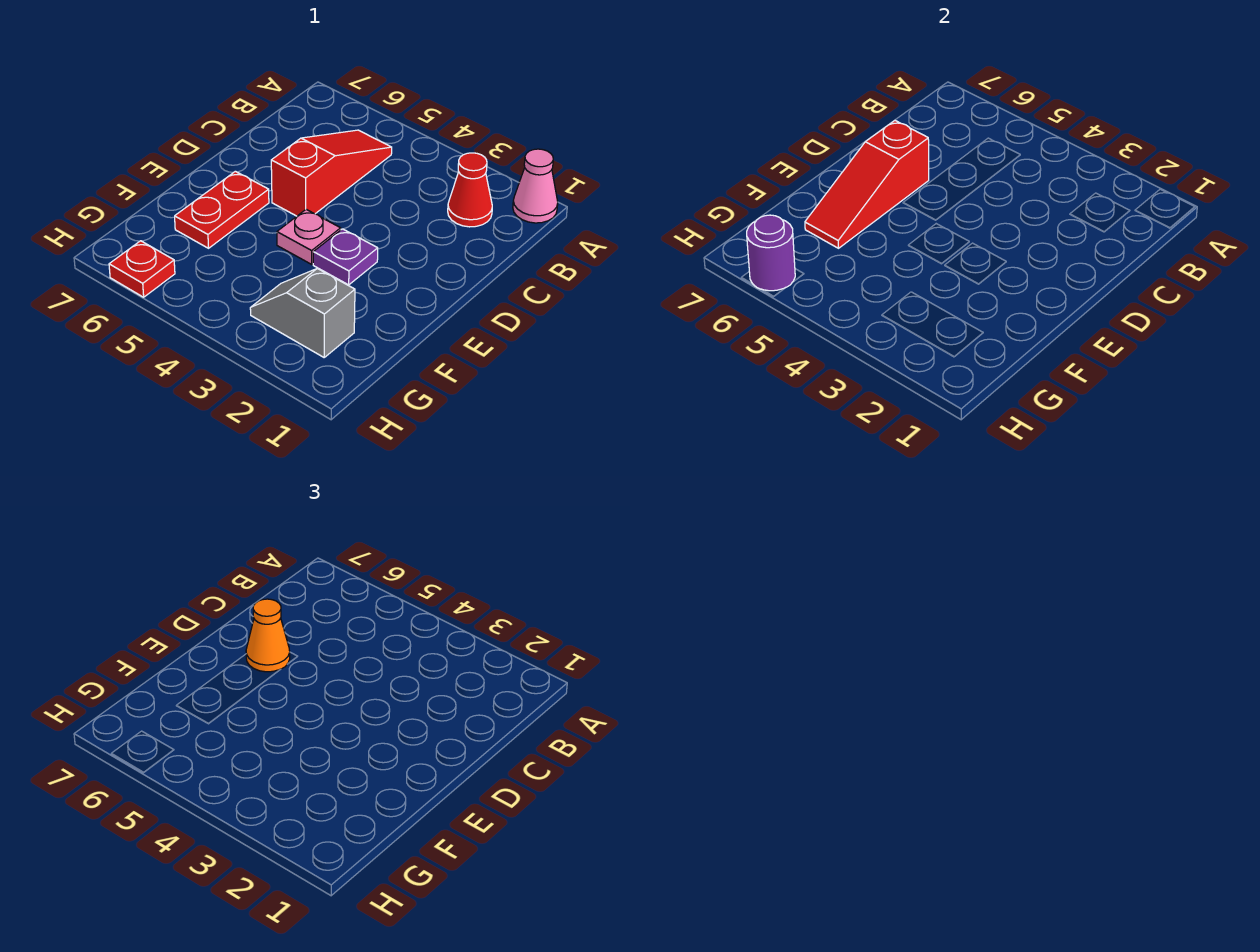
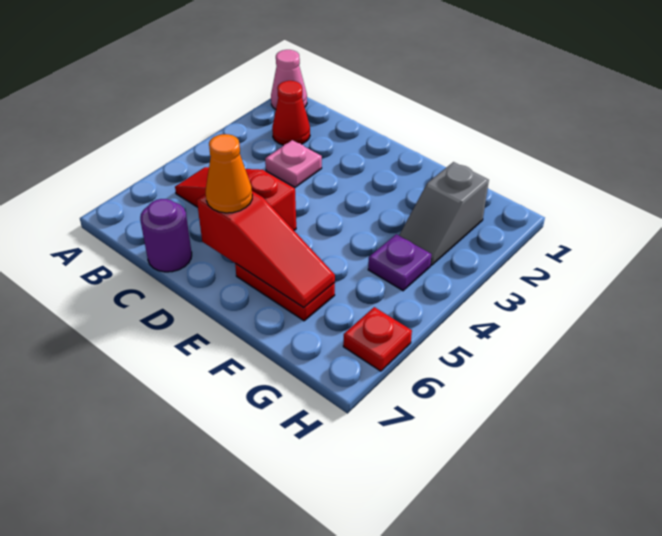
purple plate E3 level 1 -> purple plate G4 level 1
pink plate E4 level 1 -> pink plate C3 level 1
purple round brick H6 level 2 -> purple round brick C7 level 1

